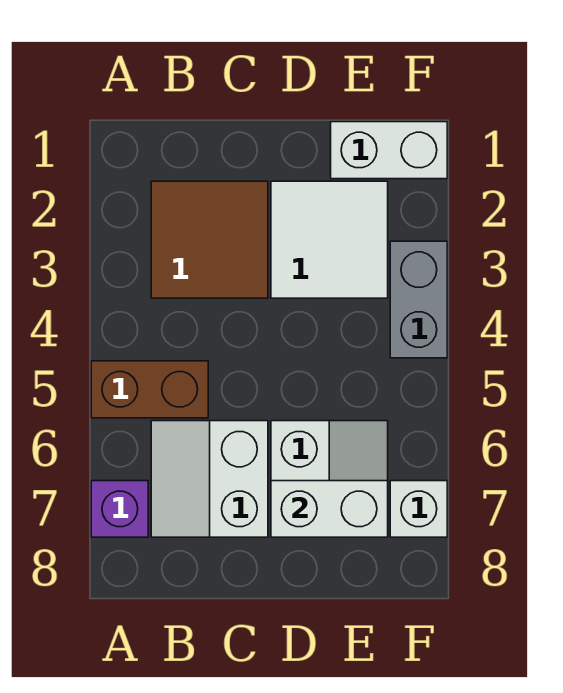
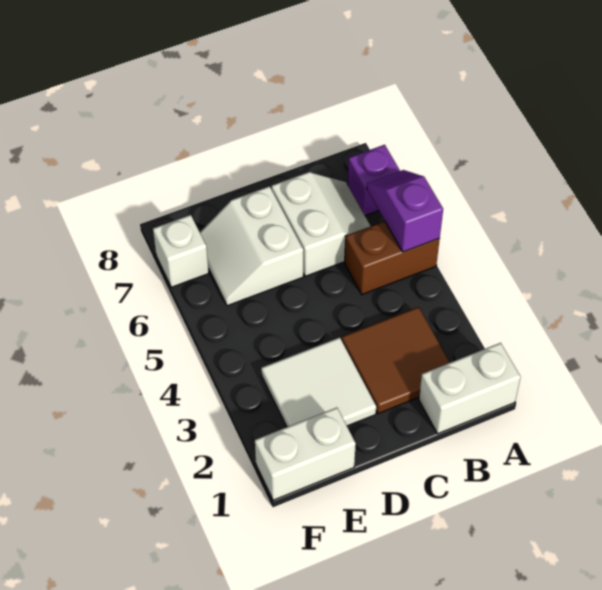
none -> purple slope A5:A6 level 2 top 5
white brick D7:E7 level 2 -> white brick A1:B1 level 1
grey brick F3:F4 level 1 -> none

